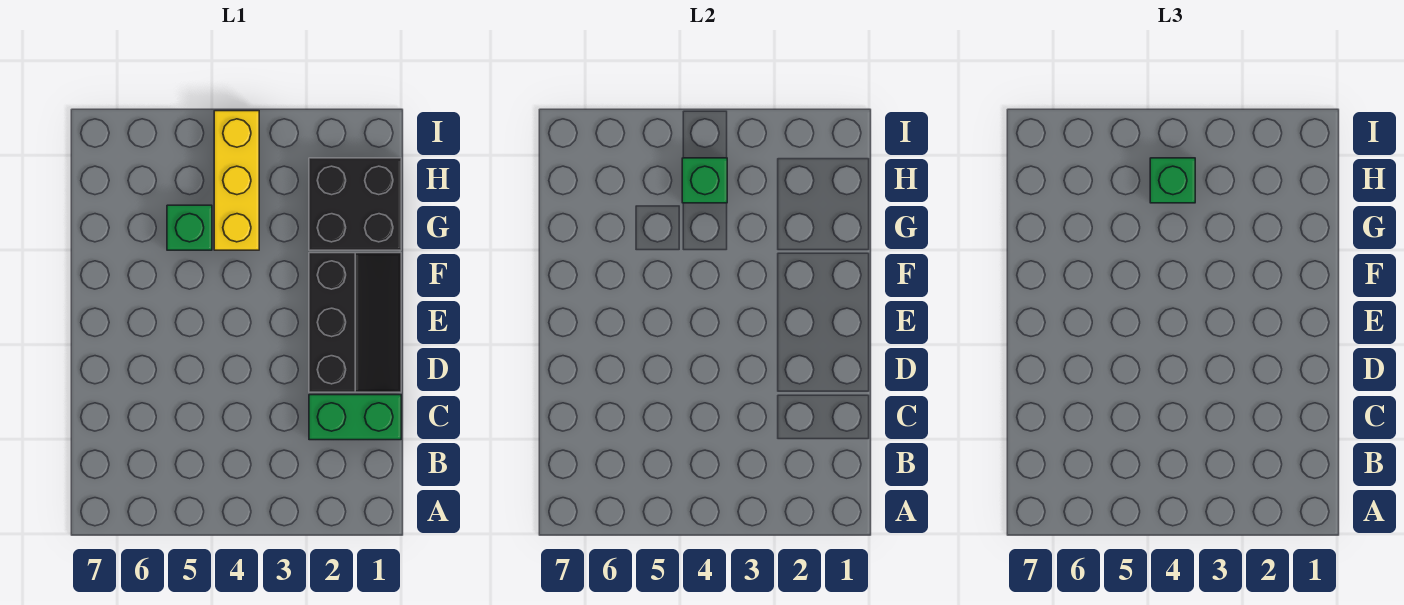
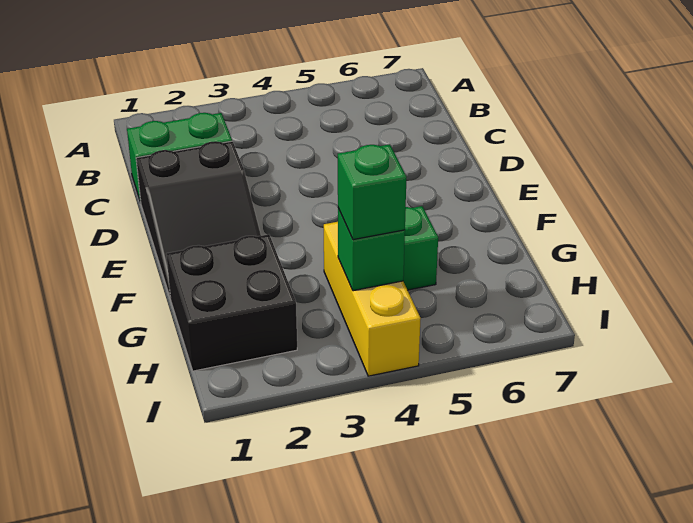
black slope D1:F2 level 1 top 2 -> black slope D1:F2 level 1 top D

